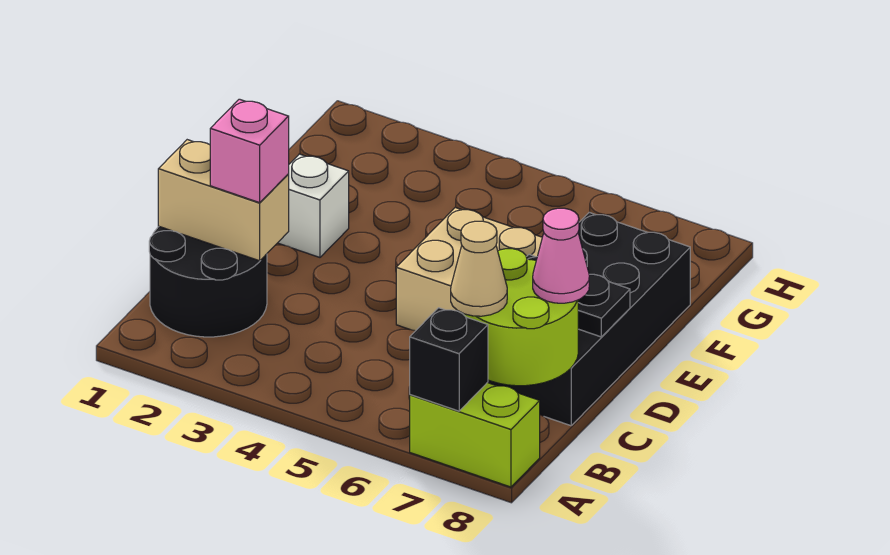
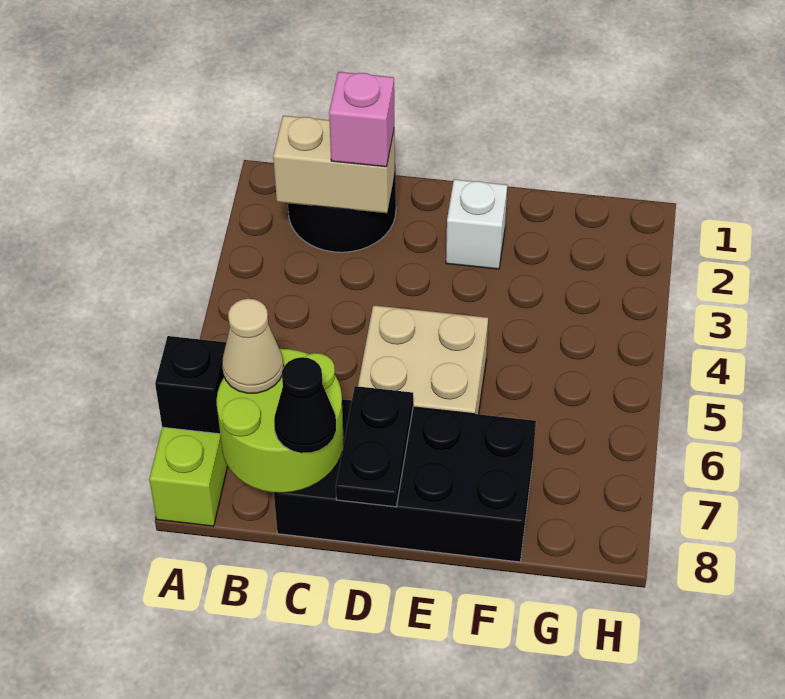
tan brick C1:C2 level 2 -> tan brick B2:C2 level 2
pink cone C8 level 3 -> black cone C8 level 3

